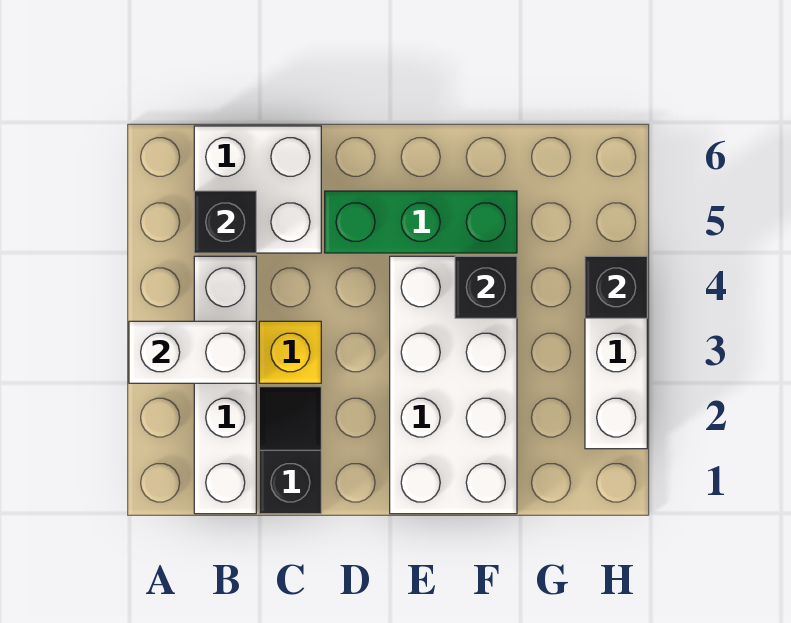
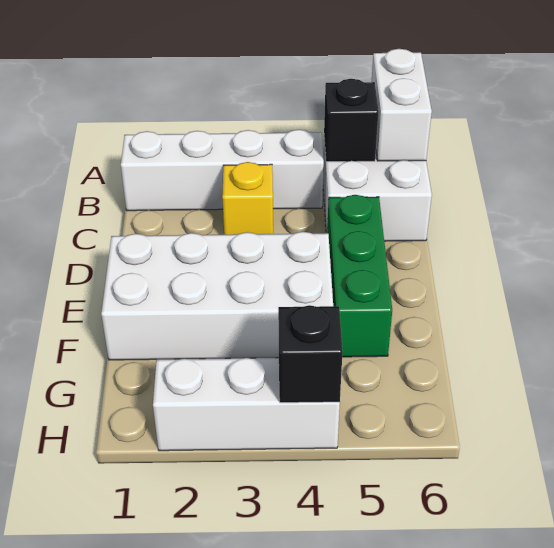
white brick A3:B3 level 2 -> white brick A6:B6 level 2
black slope C1:C2 level 1 top 1 -> none
black brick F4 level 2 -> none

